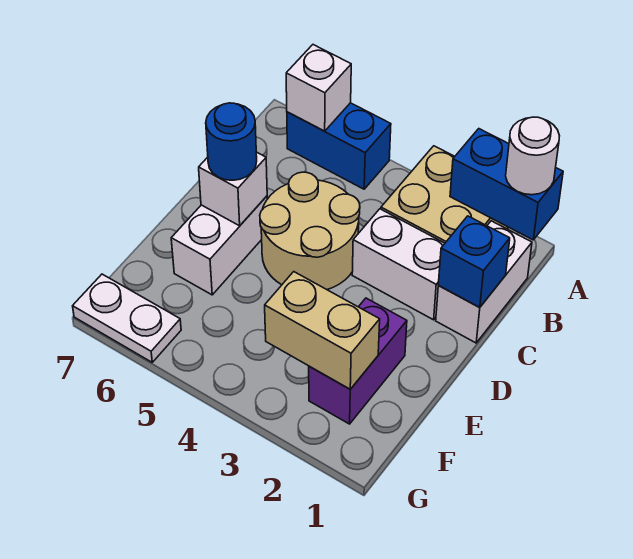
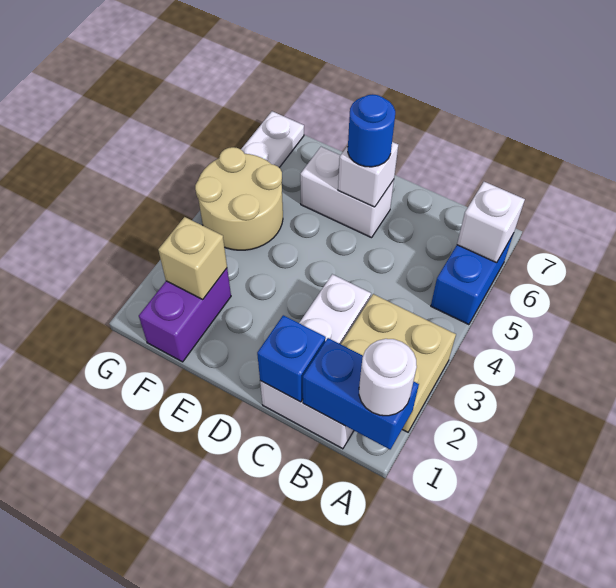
blue brick A1:A2 level 2 -> blue brick A1:B1 level 2
tan round brick C4:D5 level 1 -> tan round brick F4:G5 level 1
purple brick E2:F2 level 1 -> purple brick F1:F2 level 1
tan brick F2:F3 level 2 -> tan brick F2 level 2

